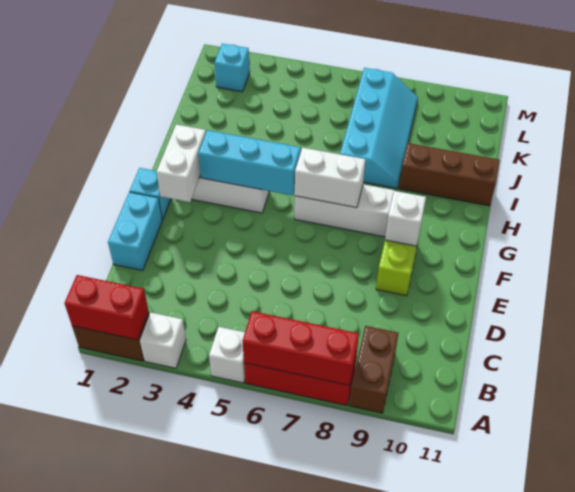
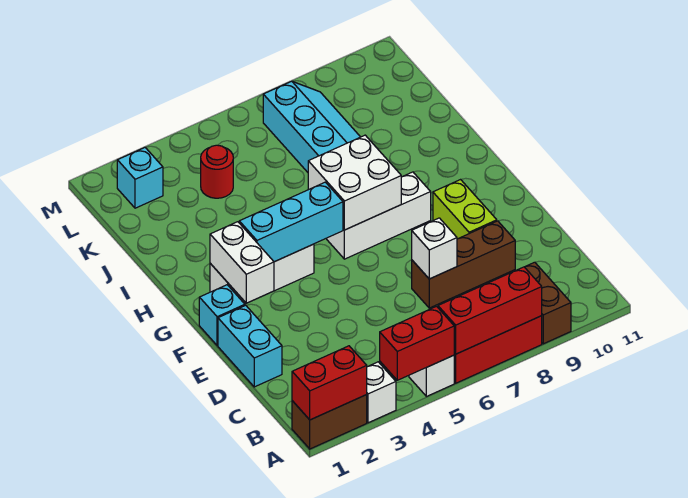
none -> red brick A4:A5 level 2
white brick F9 level 2 -> white brick D7 level 2
white brick G6:G7 level 2 -> white brick G6:H7 level 2
brown brick I9:I11 level 1 -> brown brick D7:D9 level 1
none -> red round brick K4 level 1

